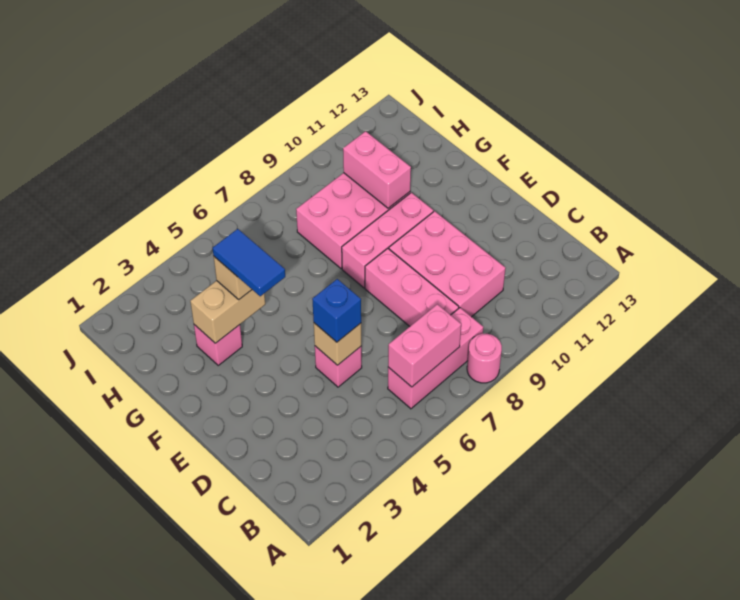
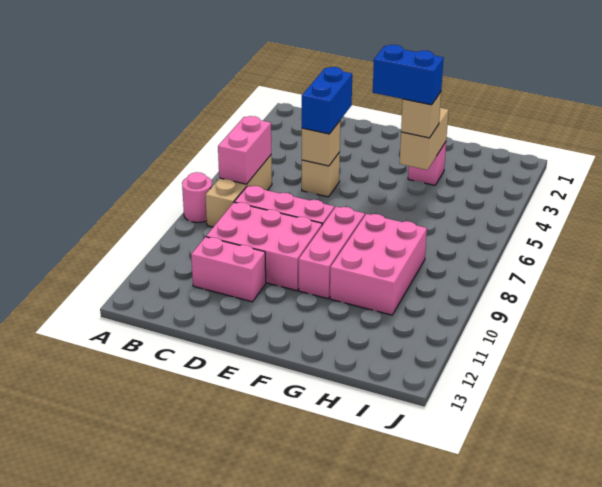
pink brick B6:B8 level 1 -> tan brick B6:B8 level 1
pink brick D5 level 1 -> tan brick D5 level 1
blue brick D5 level 3 -> blue brick D4:D5 level 3
blue tile F4:G4 level 4 -> blue brick F4:G4 level 4
pink brick G10:H10 level 2 -> pink brick C11:D11 level 1

